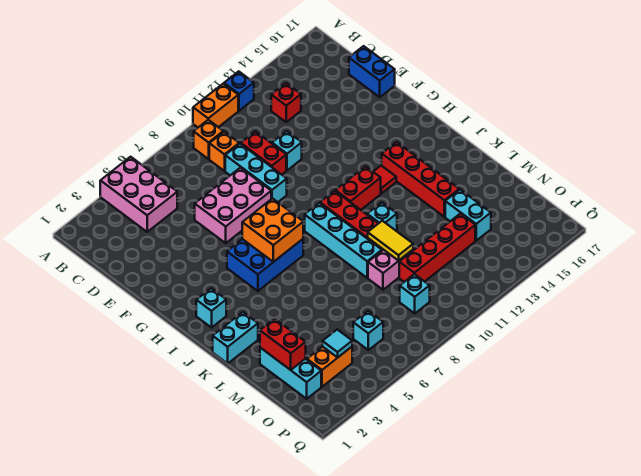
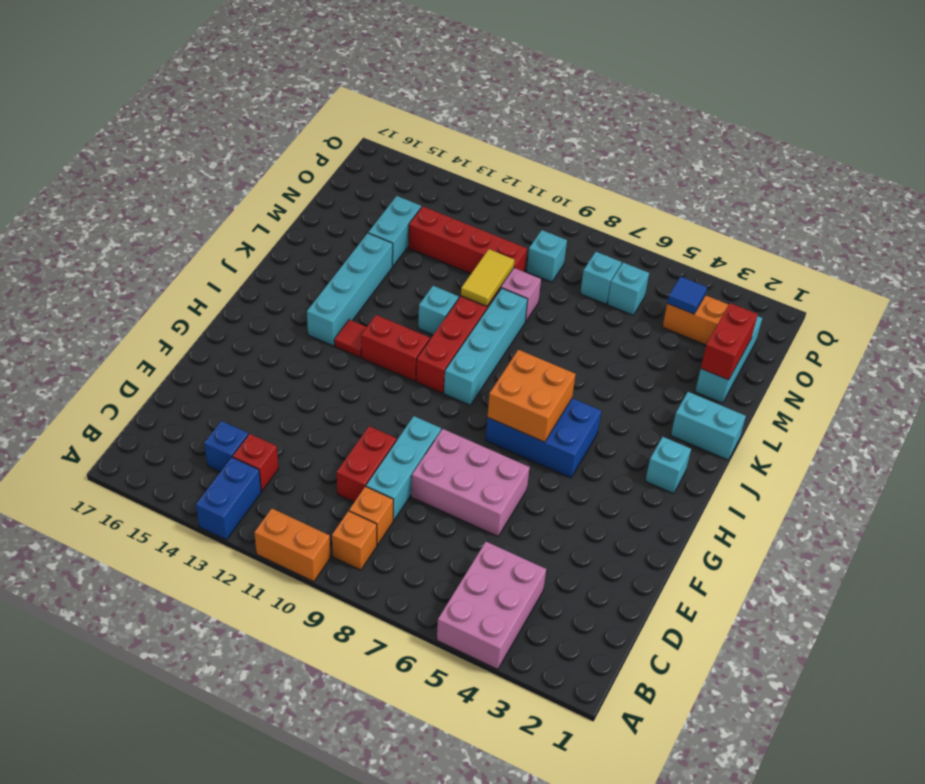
blue brick A12 level 1 -> blue brick C14 level 1
blue brick D17:E17 level 1 -> blue brick A13:B13 level 1
cyan brick E11 level 1 -> cyan brick O7 level 1
red brick I14:L14 level 1 -> cyan brick I14:L14 level 1
cyan tile O4 level 2 -> blue tile O4 level 2

